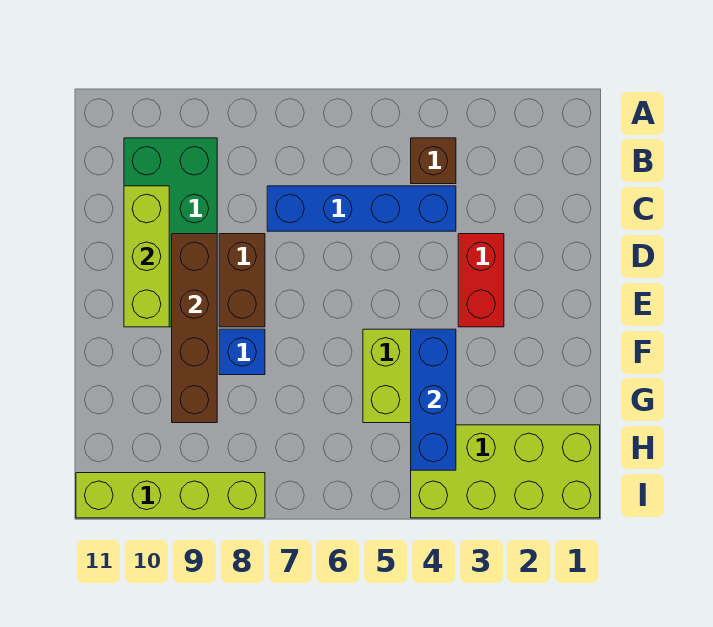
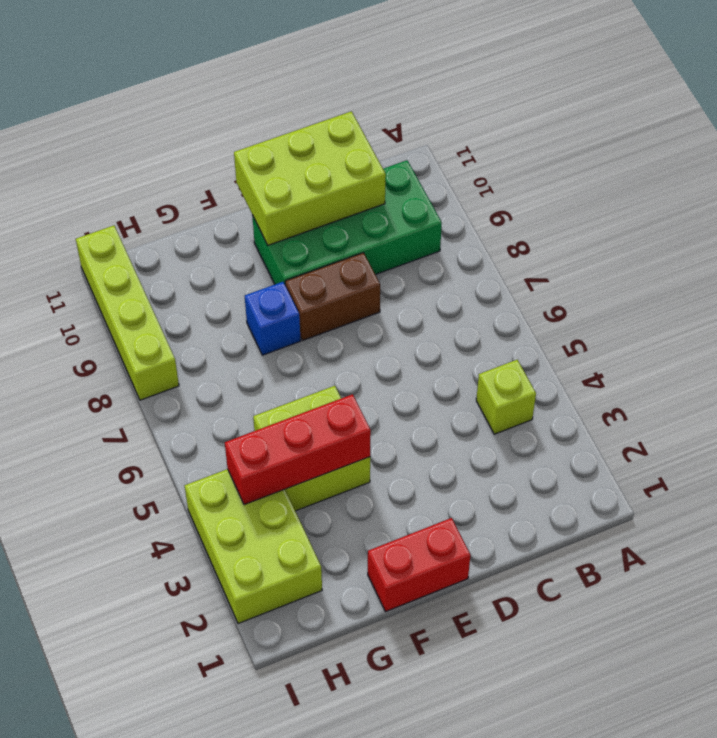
brown brick B4 level 1 -> lime brick B4 level 1
blue brick C4:C7 level 1 -> none
lime brick C10:E10 level 2 -> lime brick C10:E11 level 2
red brick D3:E3 level 1 -> red brick E1:F1 level 1
brown brick D9:G9 level 2 -> none
blue brick F4:H4 level 2 -> red brick F4:H4 level 2
lime brick H1:I4 level 1 -> lime brick H2:I4 level 1

